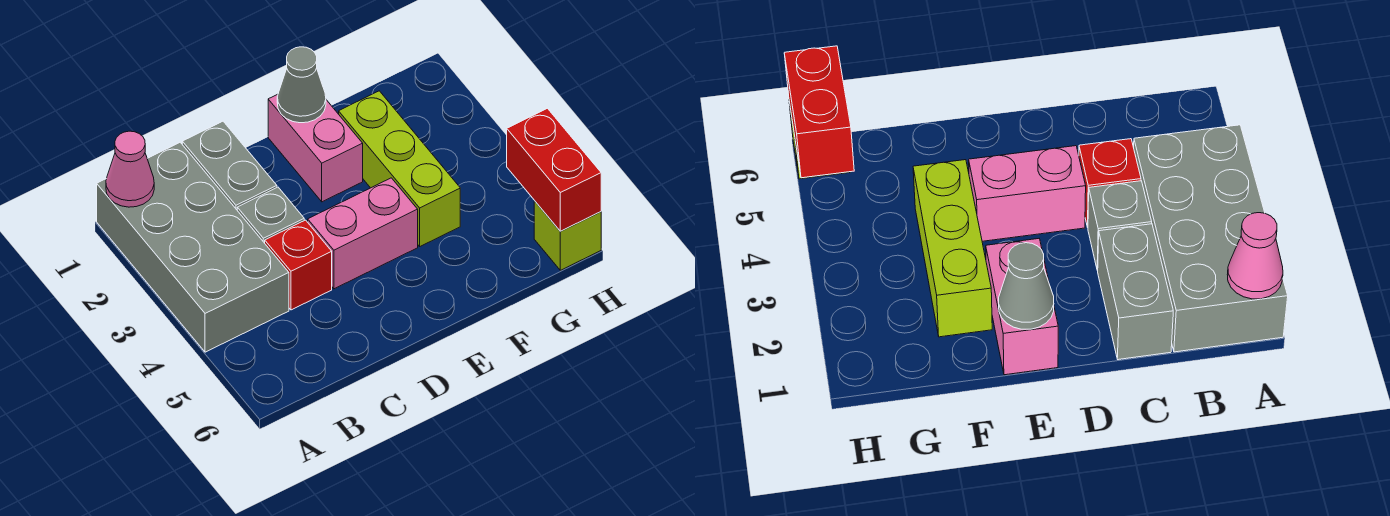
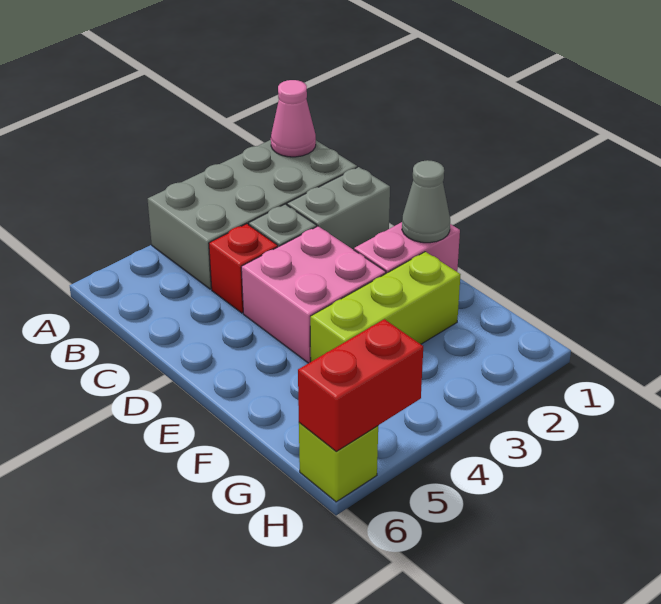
pink brick D4:E4 level 1 -> pink brick D3:E4 level 1

